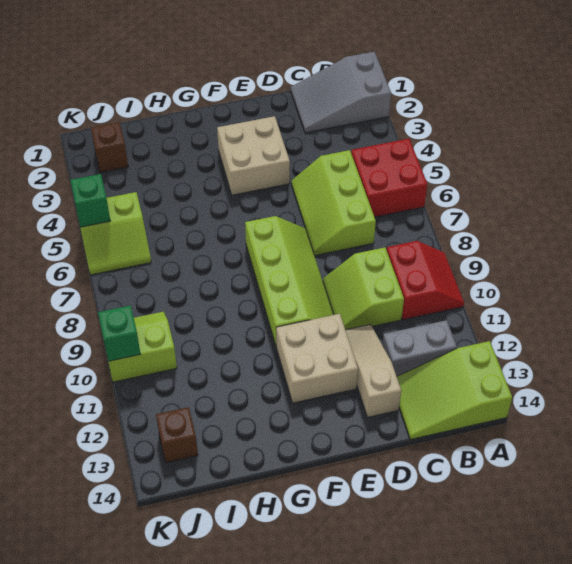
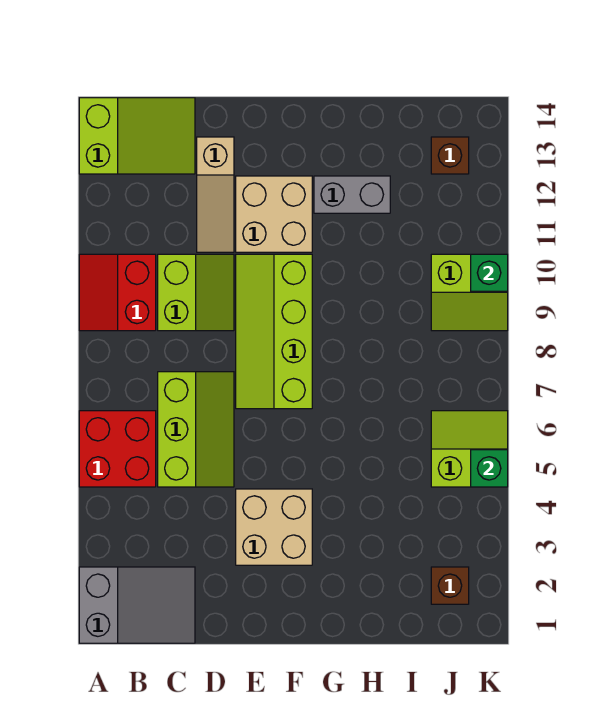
grey brick B12:C12 level 1 -> grey brick G12:H12 level 1

